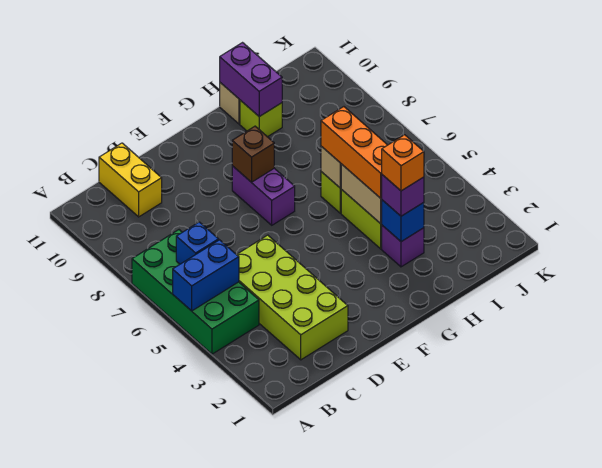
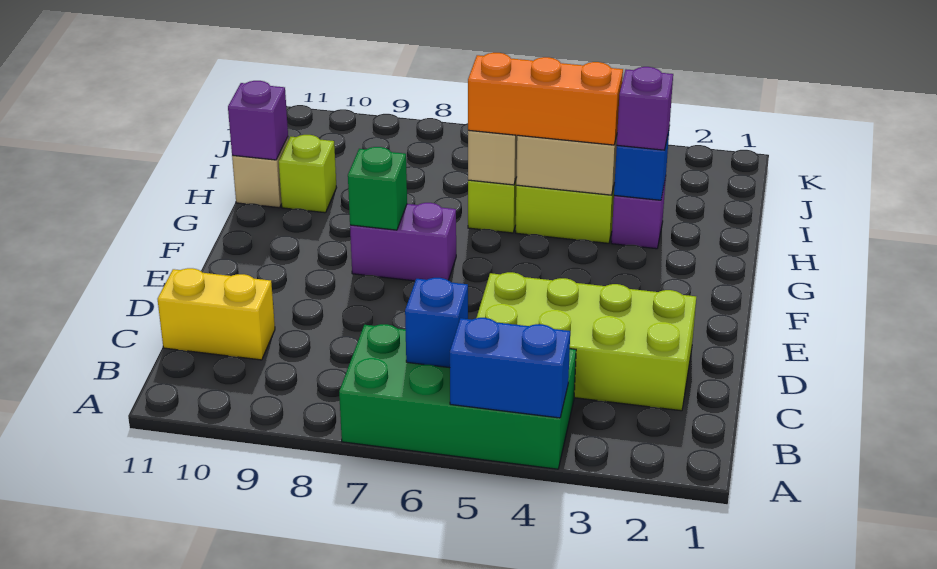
blue brick A5:B5 level 2 -> blue brick A4:A5 level 2
brown brick F8 level 2 -> green brick F8 level 2
orange brick H3 level 4 -> none
purple brick H10:H11 level 2 -> purple brick H11 level 2

